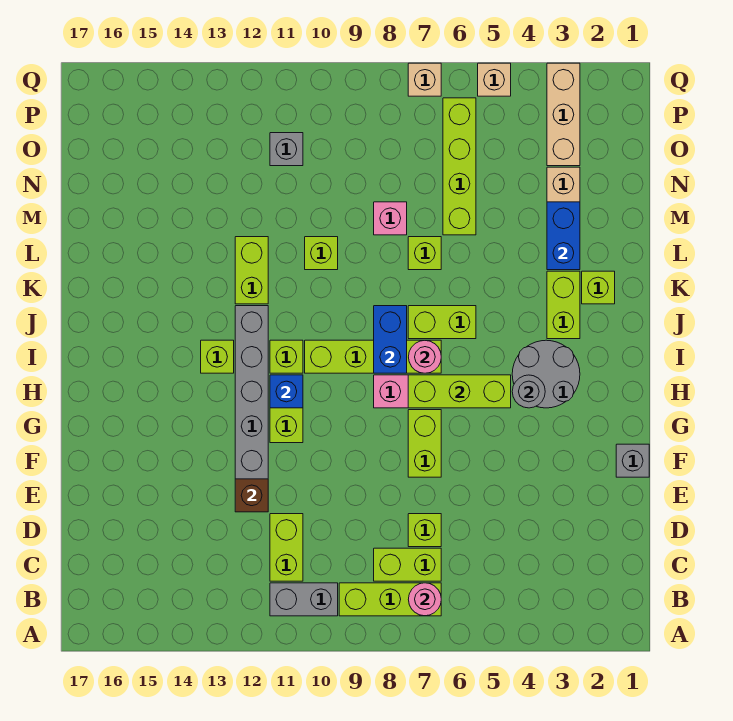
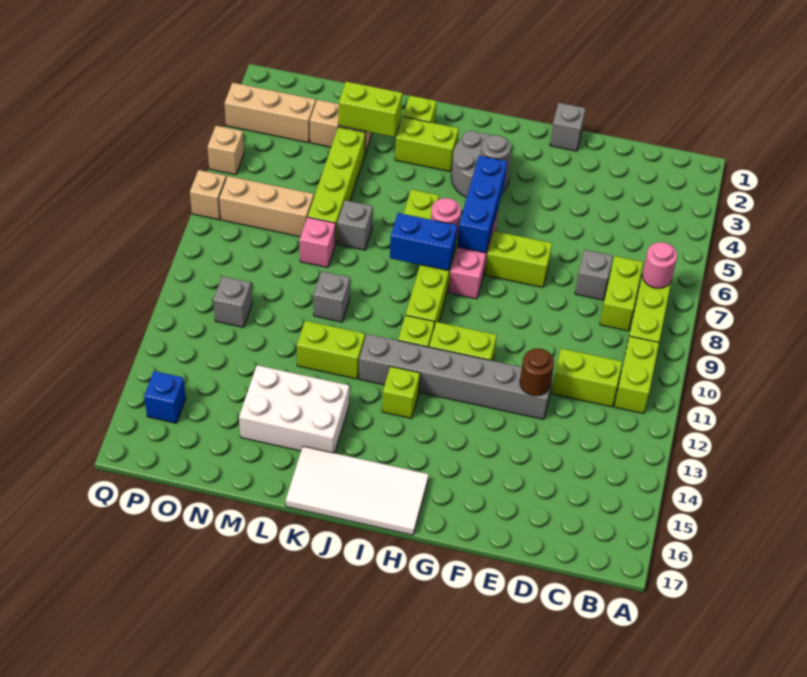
grey brick B10:B11 level 1 -> lime brick B10:B11 level 1
lime brick D7 level 1 -> grey brick D7 level 1
brown brick E12 level 2 -> brown round brick E12 level 2
lime brick H5:H7 level 2 -> blue brick H5:H7 level 2
blue brick H11 level 2 -> blue brick P15 level 1
none -> white tile H16:K17 level 1
none -> white brick K14:M15 level 1
blue brick L3:M3 level 2 -> lime brick L3:M3 level 2
lime brick L7 level 1 -> grey brick L7 level 1
lime brick L10 level 1 -> grey brick L10 level 1
lime brick M6:P6 level 1 -> lime brick M4:M7 level 1
none -> tan brick N7:P7 level 1

